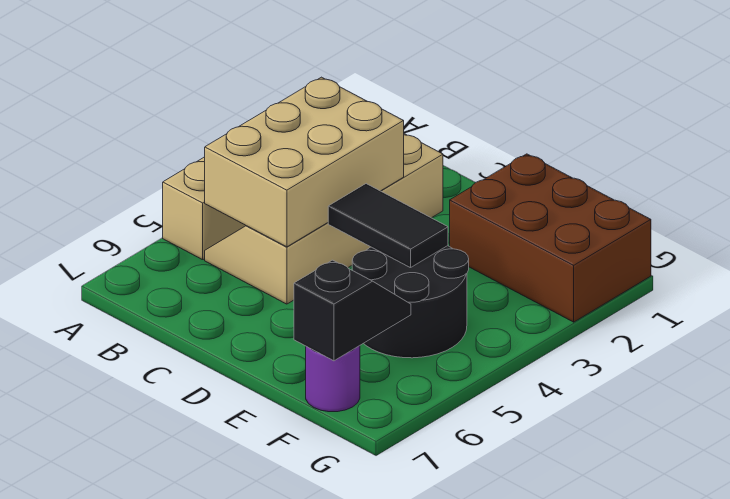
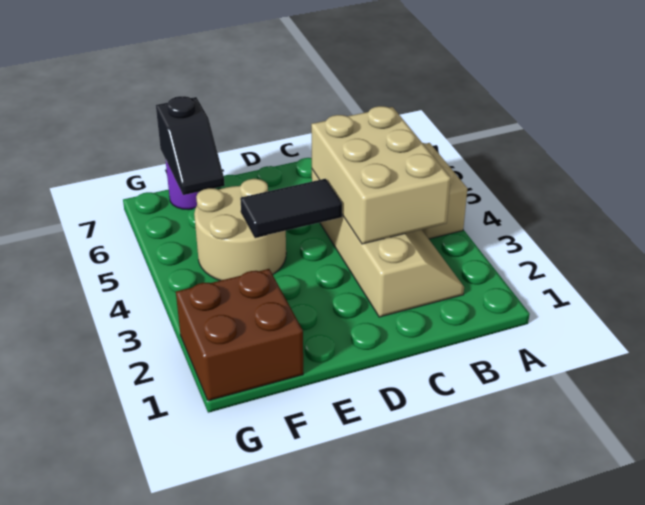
brown brick E1:G2 level 1 -> brown brick F1:G2 level 1
black round brick E4:F5 level 1 -> tan round brick E4:F5 level 1

